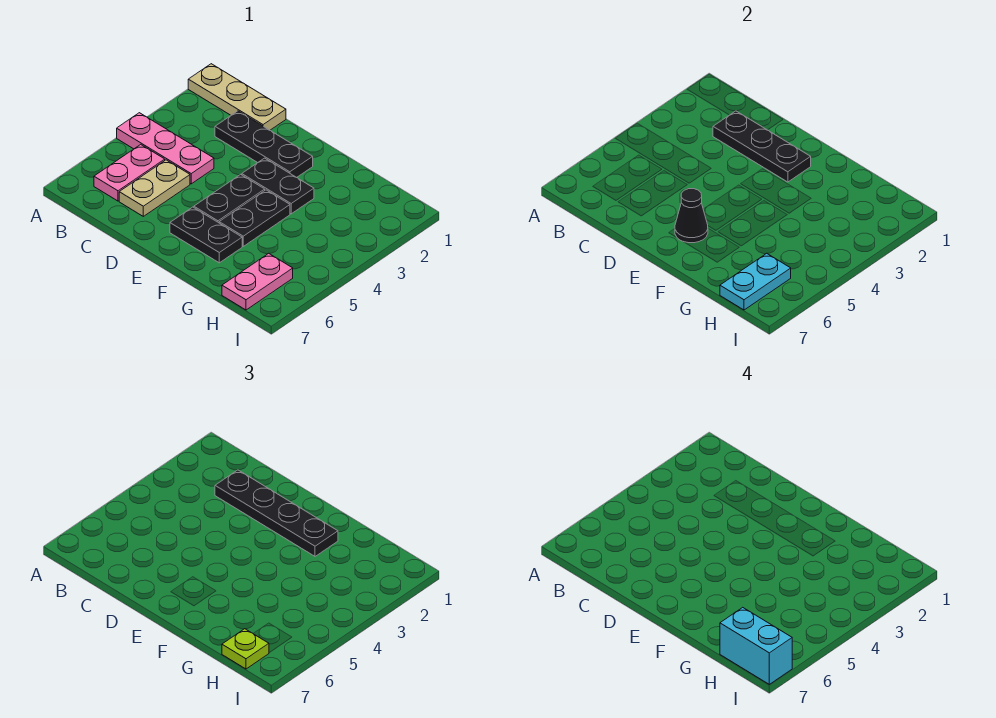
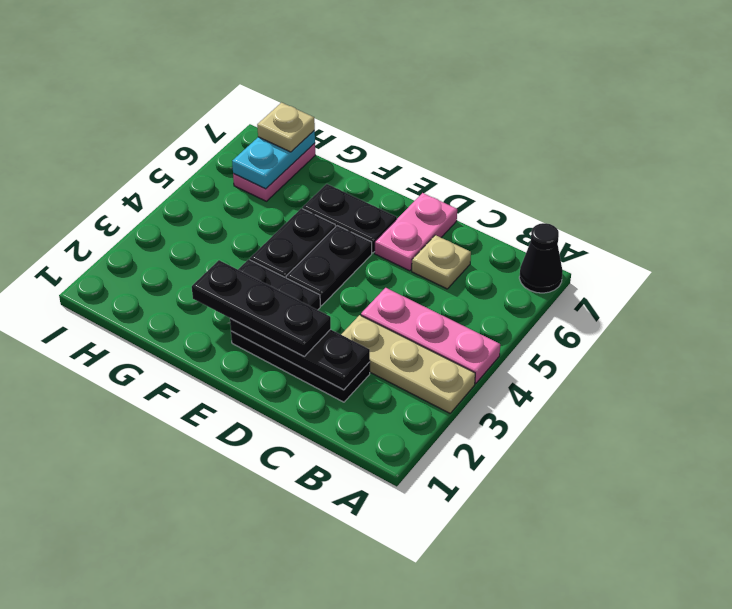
tan plate A1:C1 level 1 -> tan plate A3:C3 level 1
pink plate B5:B6 level 1 -> pink plate D6:D7 level 1
black plate C2:F2 level 3 -> black plate D2:F2 level 3
tan plate C5:C6 level 1 -> tan plate C6 level 1
black cone E6 level 2 -> black cone A7 level 1
lime plate H7 level 3 -> tan plate H7 level 3
cyan brick H7:I7 level 4 -> none

